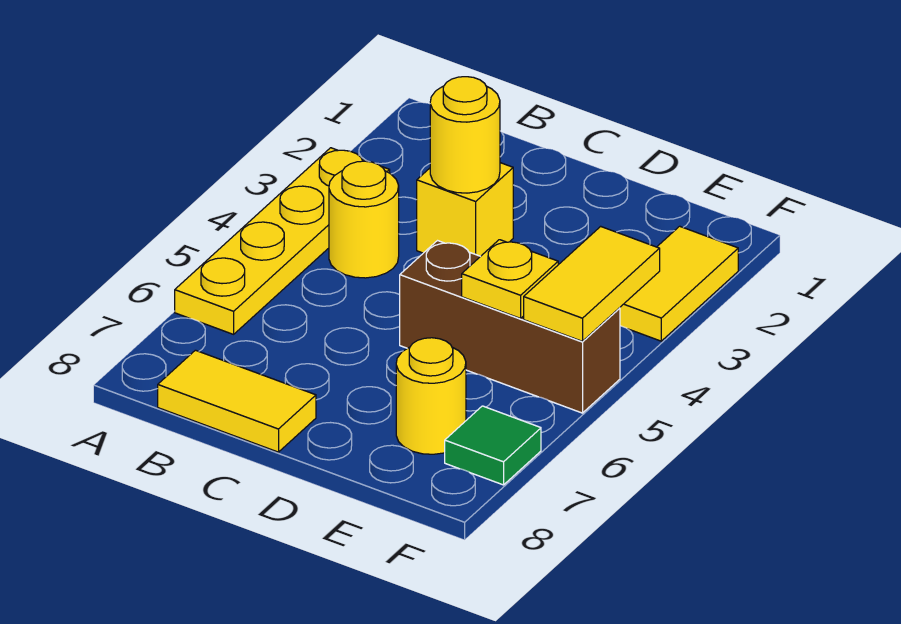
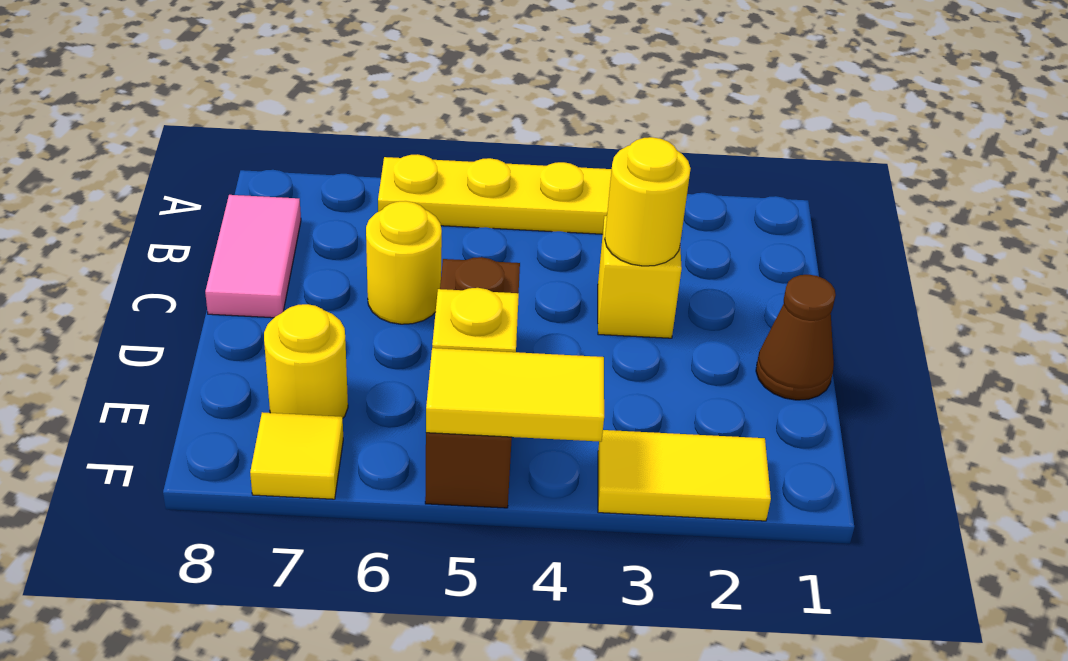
yellow round brick B4 level 1 -> yellow round brick C6 level 1
yellow tile B8:C8 level 1 -> pink tile B8:C8 level 1
none -> brown cone D1 level 1
green tile F7 level 1 -> yellow tile F7 level 1

